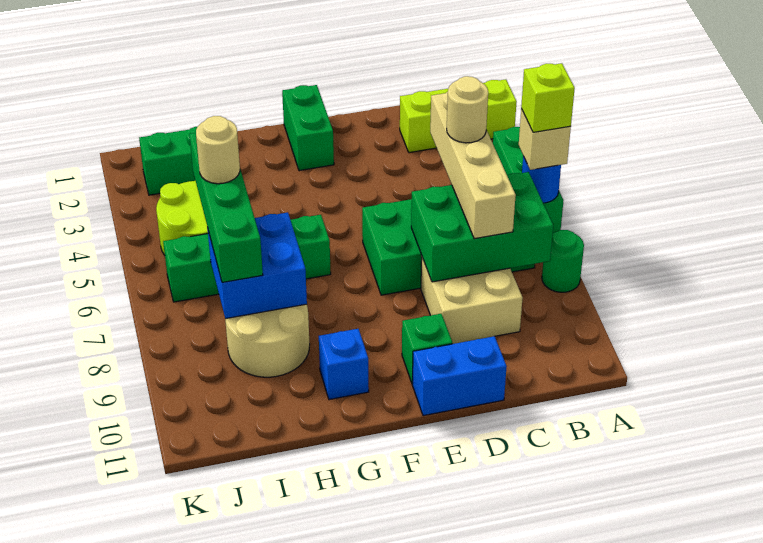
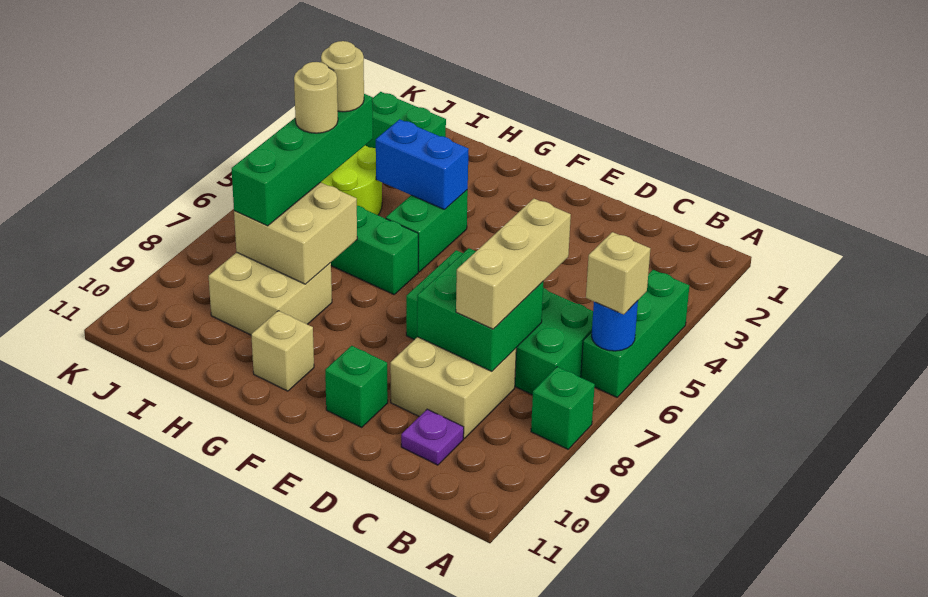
lime brick A2:C2 level 1 -> none
lime brick A6 level 4 -> none
green round brick A8 level 1 -> green brick A8 level 1
green brick B7:D8 level 2 -> green brick C7:D8 level 2
tan brick C5:C8 level 3 -> tan brick C6:C8 level 3
tan round brick C6 level 4 -> tan round brick I5 level 4
none -> purple plate C10 level 1
blue brick D11:E11 level 1 -> blue brick G4:H4 level 2
green brick F1:F2 level 1 -> green brick G4:G5 level 1
blue brick G10 level 1 -> tan brick G10 level 1
blue brick H7:I8 level 2 -> tan brick H7:I8 level 2
tan round brick H8:I9 level 1 -> tan brick H8:I9 level 1

